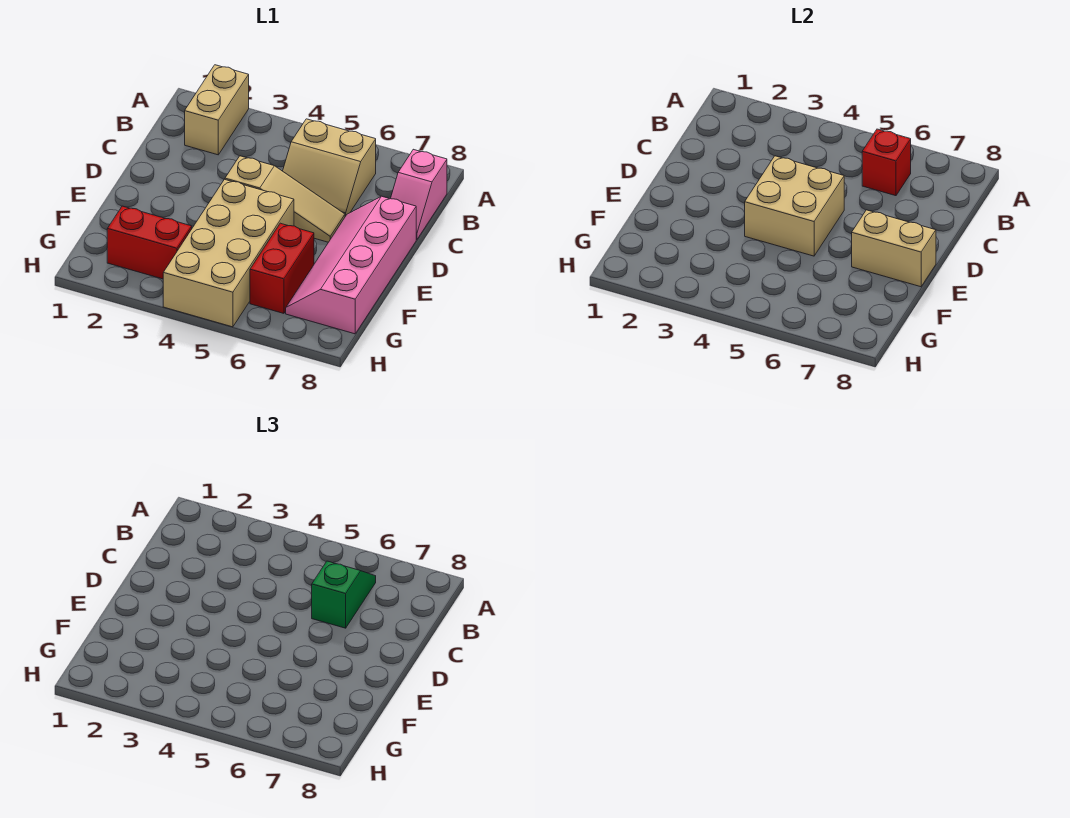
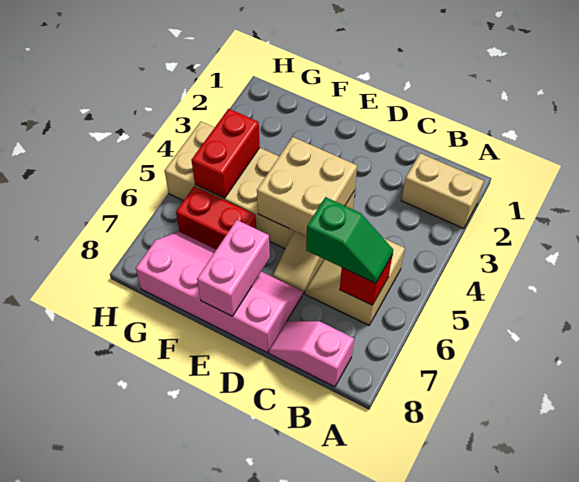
tan brick E7:E8 level 2 -> pink brick E7:E8 level 2
red brick G2:G3 level 1 -> red brick G4:G5 level 2

